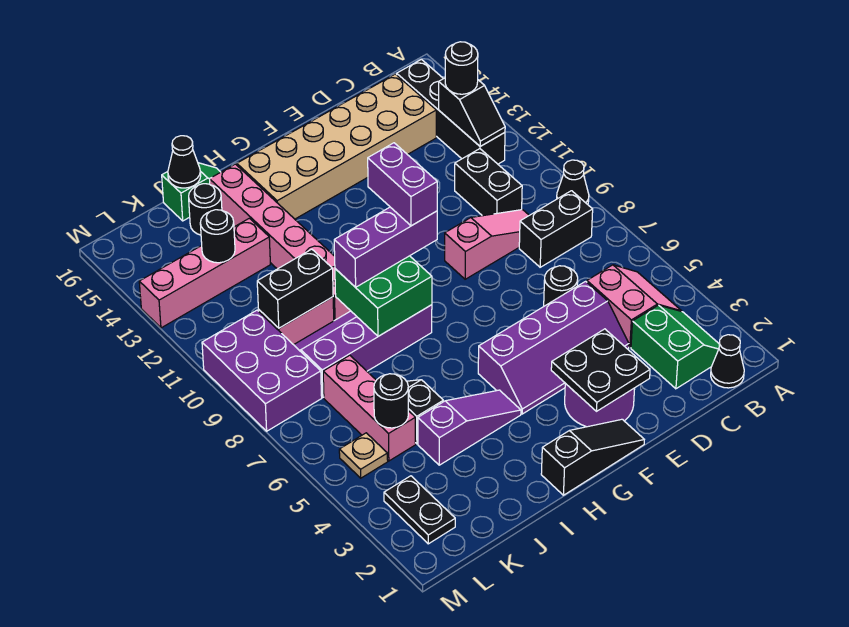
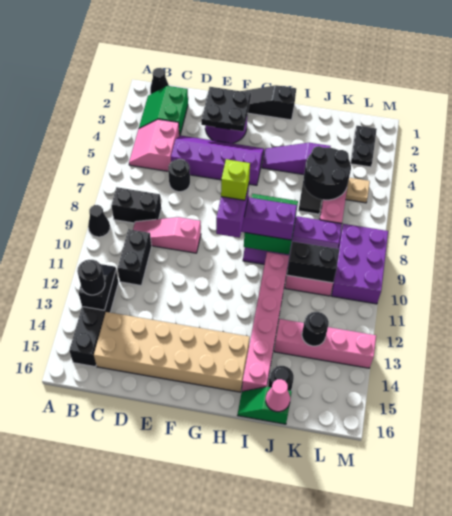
none -> lime brick G9 level 5
black cone J16 level 2 -> pink cone J16 level 2
black round brick K5 level 2 -> black round brick J5:K6 level 2

